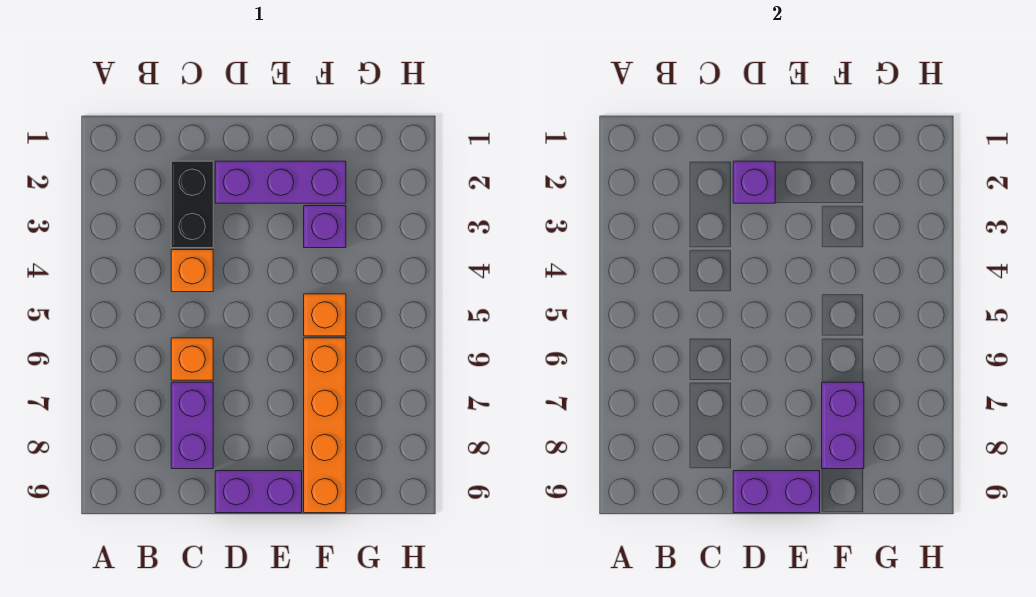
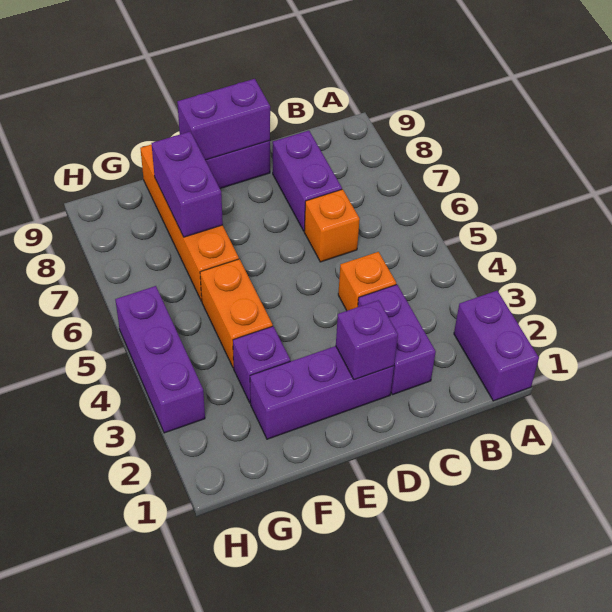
none -> purple brick A1:A2 level 1
black brick C2:C3 level 1 -> purple brick C2:C3 level 1
orange brick F5 level 1 -> orange brick F4:F5 level 1
none -> purple brick H3:H5 level 1

